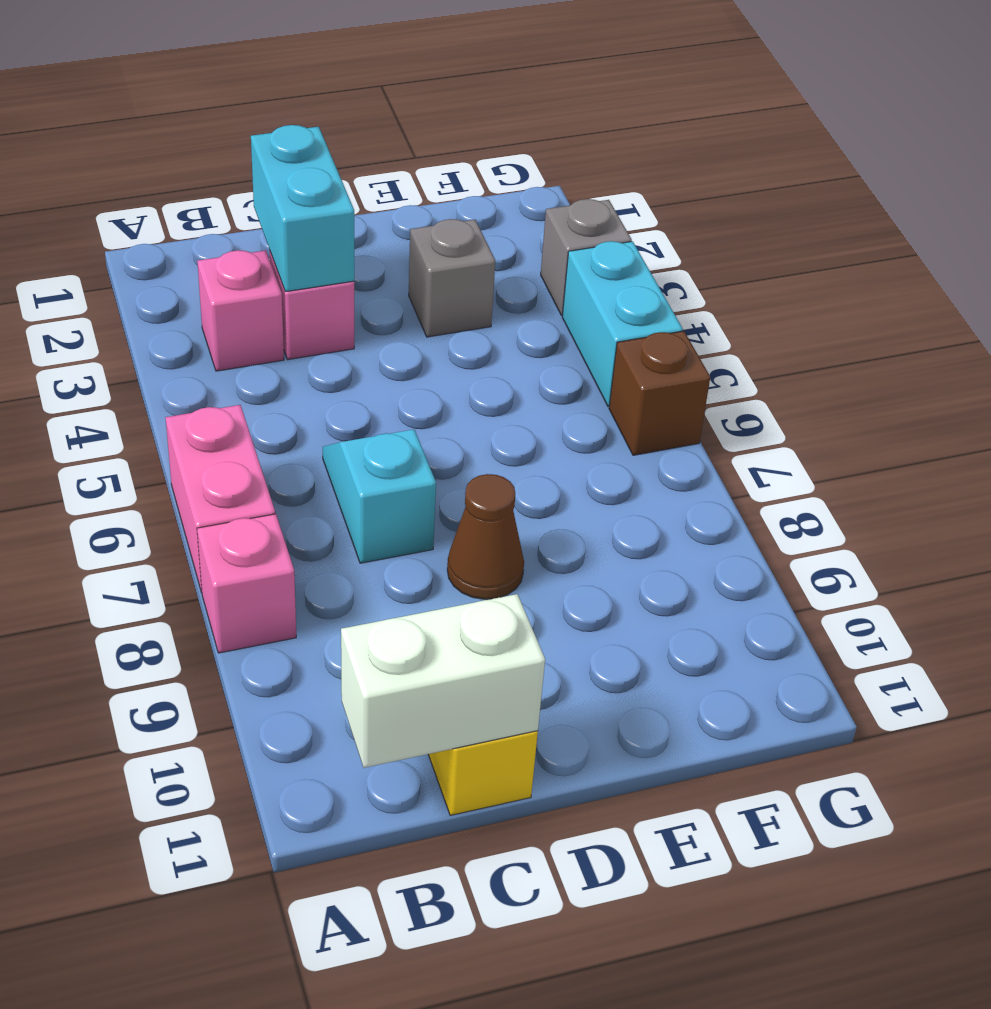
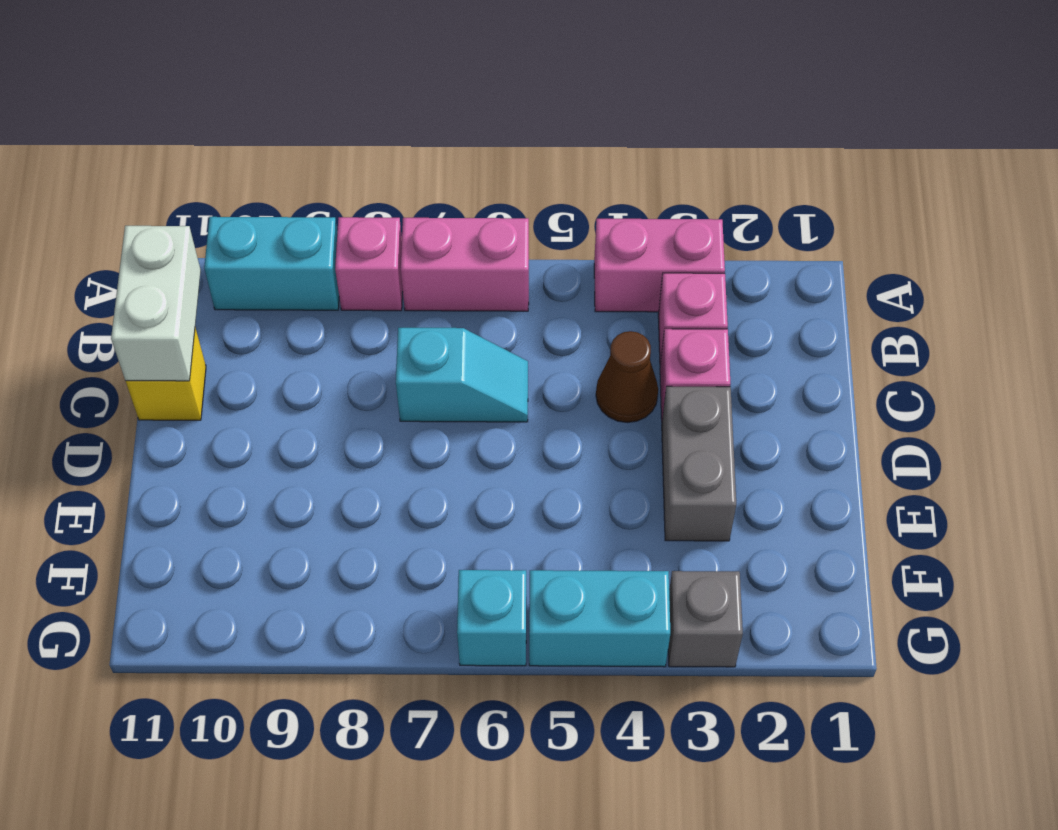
none -> pink brick A3:A4 level 1
cyan brick C2:C3 level 2 -> cyan brick A9:A10 level 1
brown cone D8 level 1 -> brown cone C4 level 1
grey brick E3 level 1 -> grey brick D3:E3 level 1
brown brick G6 level 1 -> cyan brick G6 level 1

